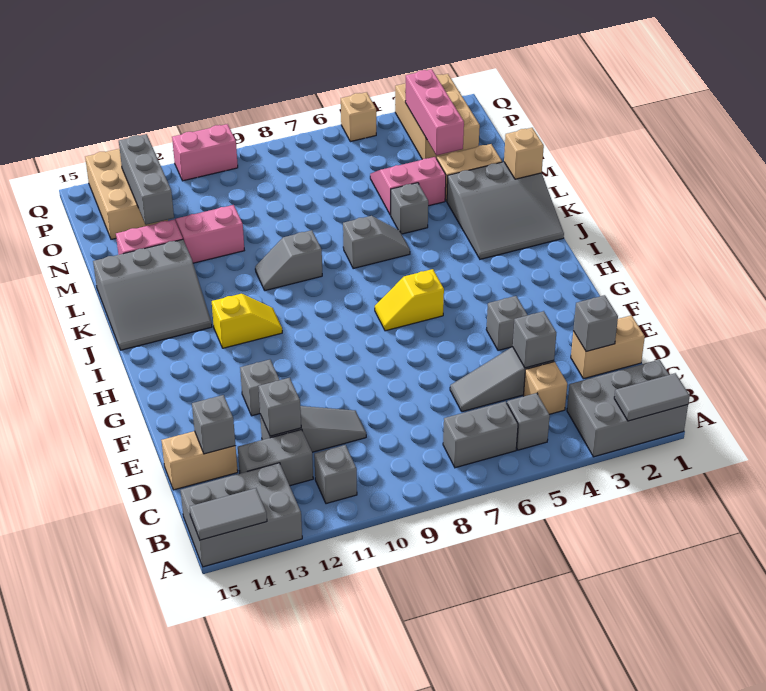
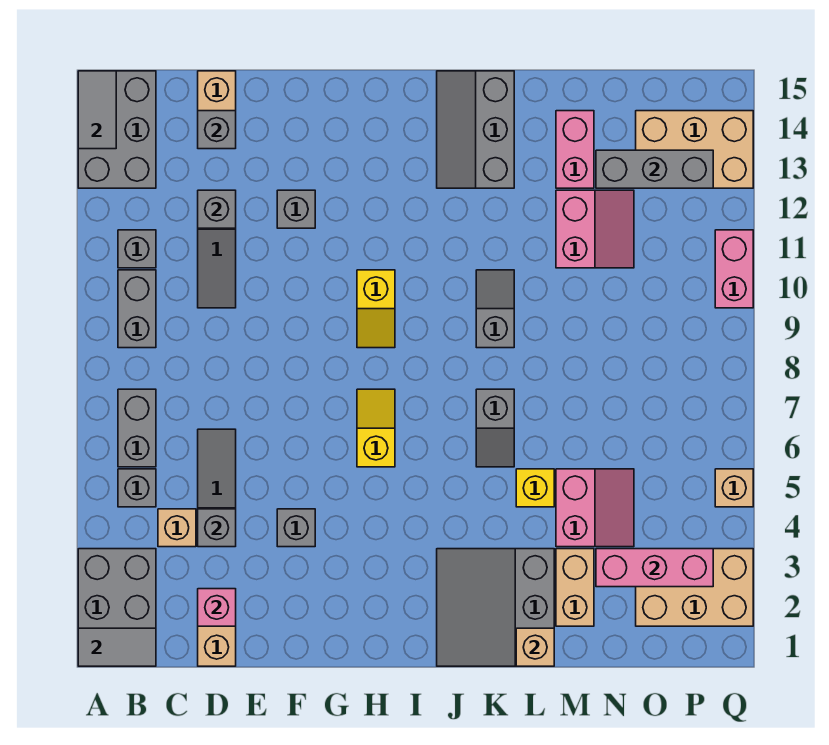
grey tile A1:A2 level 2 -> grey tile A1:B1 level 2
grey brick C12:C13 level 1 -> grey brick B9:B10 level 1
grey brick D2 level 2 -> pink brick D2 level 2
yellow slope I11:I12 level 1 top 12 -> yellow slope H9:H10 level 1 top 10
grey slope J13:L15 level 1 top L -> grey slope J13:K15 level 1 top K
grey brick L5 level 1 -> yellow brick L5 level 1

